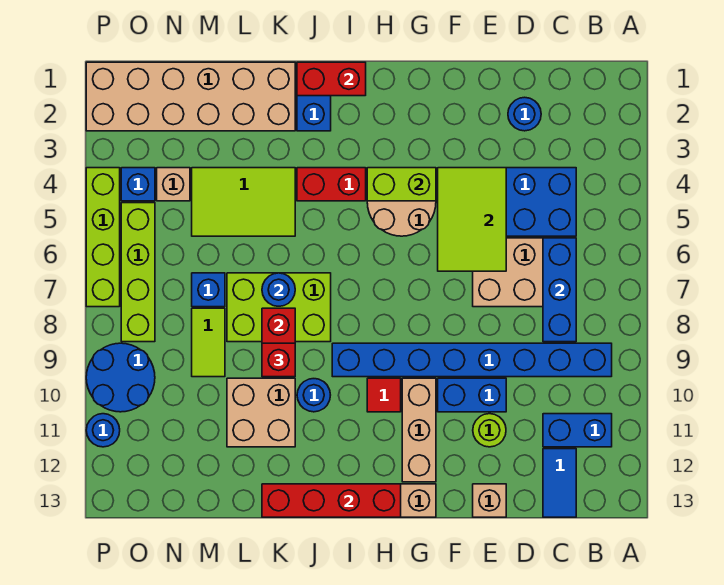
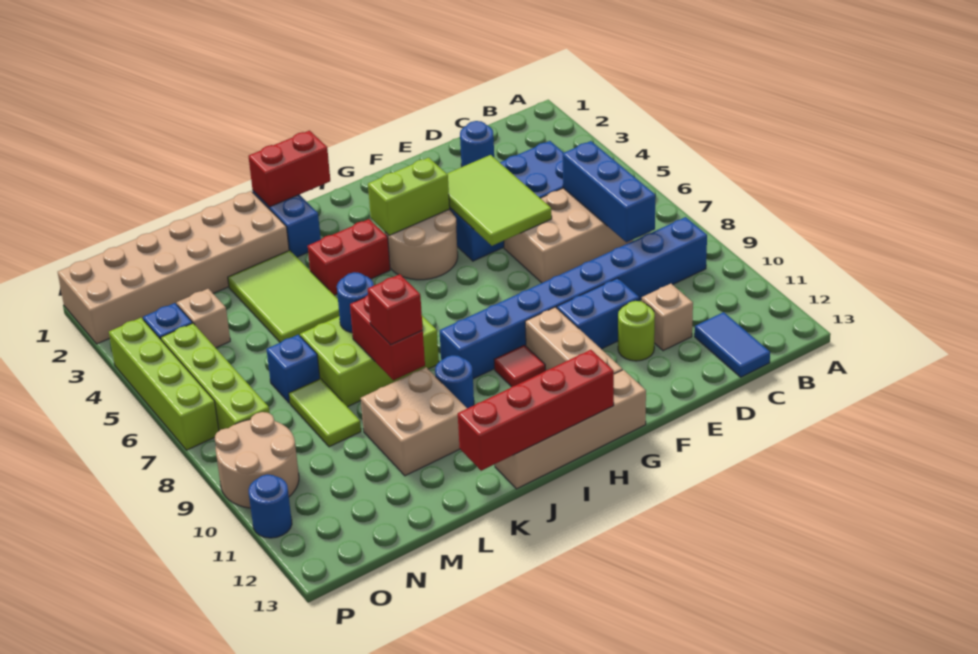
blue brick B11:C11 level 1 -> none
tan brick E13 level 1 -> tan brick D11 level 1
lime tile K4:M5 level 1 -> lime tile K3:L5 level 1
blue round brick O9:P10 level 1 -> tan round brick O9:P10 level 1

